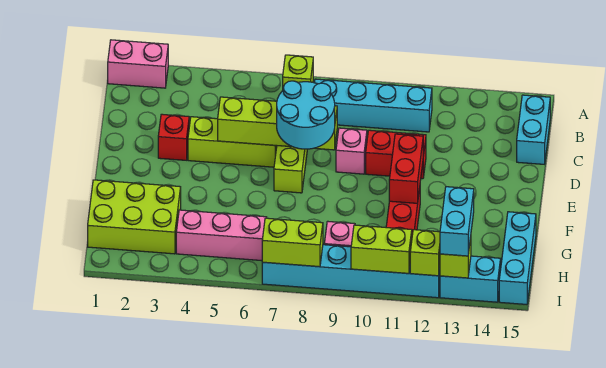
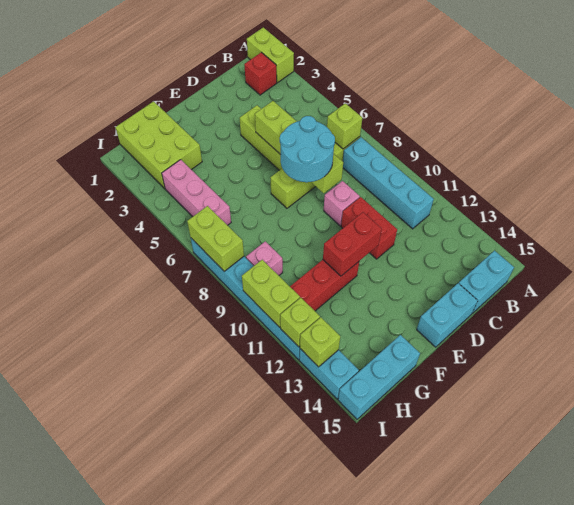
pink brick A1:A2 level 1 -> lime brick A1:A2 level 1
red brick D3 level 1 -> red brick B2 level 1
cyan brick H13:I13 level 3 -> cyan brick D15:E15 level 1

